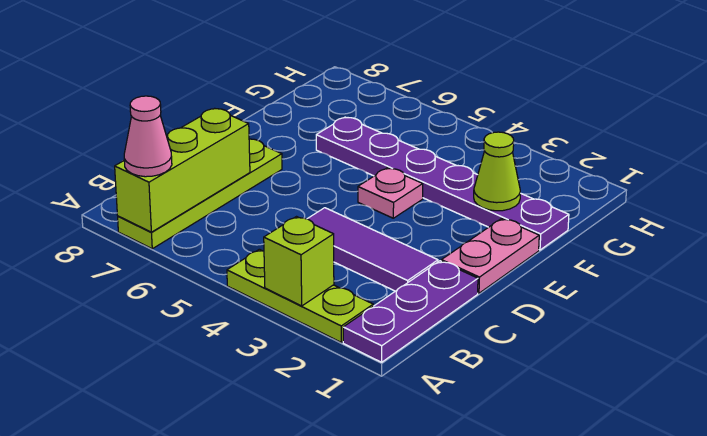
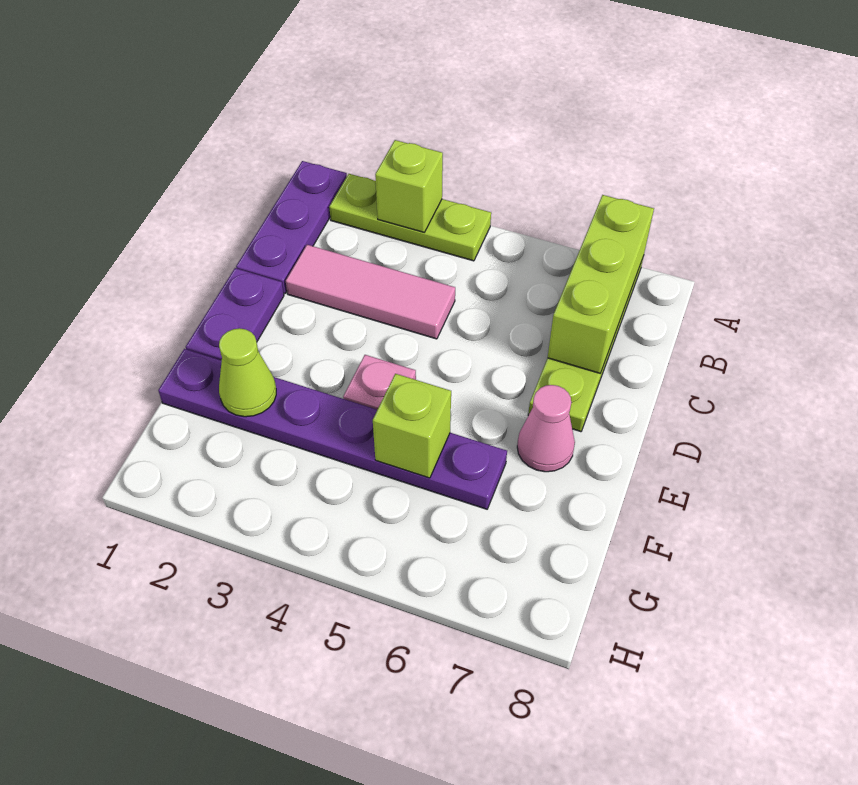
pink cone A7 level 3 -> pink cone E7 level 1
purple tile C2:C4 level 1 -> pink tile C2:C4 level 1
pink plate D1:E1 level 1 -> purple plate D1:E1 level 1
none -> lime brick F5 level 2

